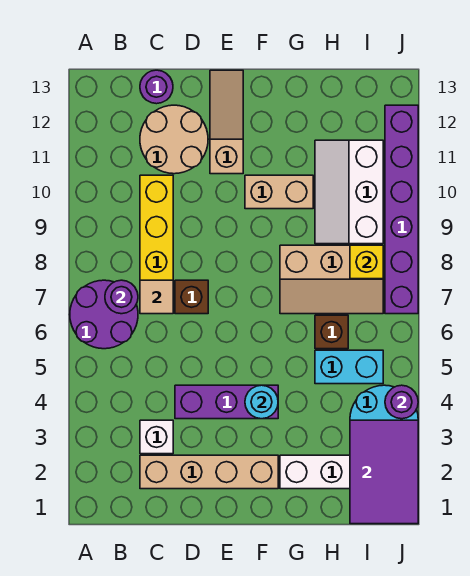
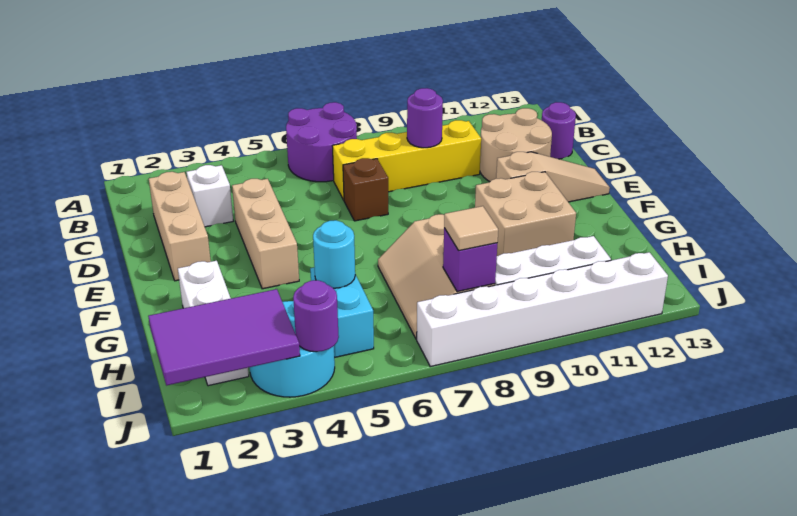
purple round brick B7 level 2 -> purple round brick C9 level 2
tan brick C2:F2 level 1 -> tan brick C2:E2 level 1
tan tile C7 level 2 -> tan tile I8 level 3
purple brick D4:F4 level 1 -> tan brick D4:F4 level 1
cyan round brick F4 level 2 -> cyan round brick H5 level 2
tan brick F10:G10 level 1 -> tan brick F10:G11 level 1
brown brick H6 level 1 -> none
yellow brick I8 level 2 -> purple brick I8 level 2
purple brick J7:J12 level 1 -> white brick J7:J12 level 1

